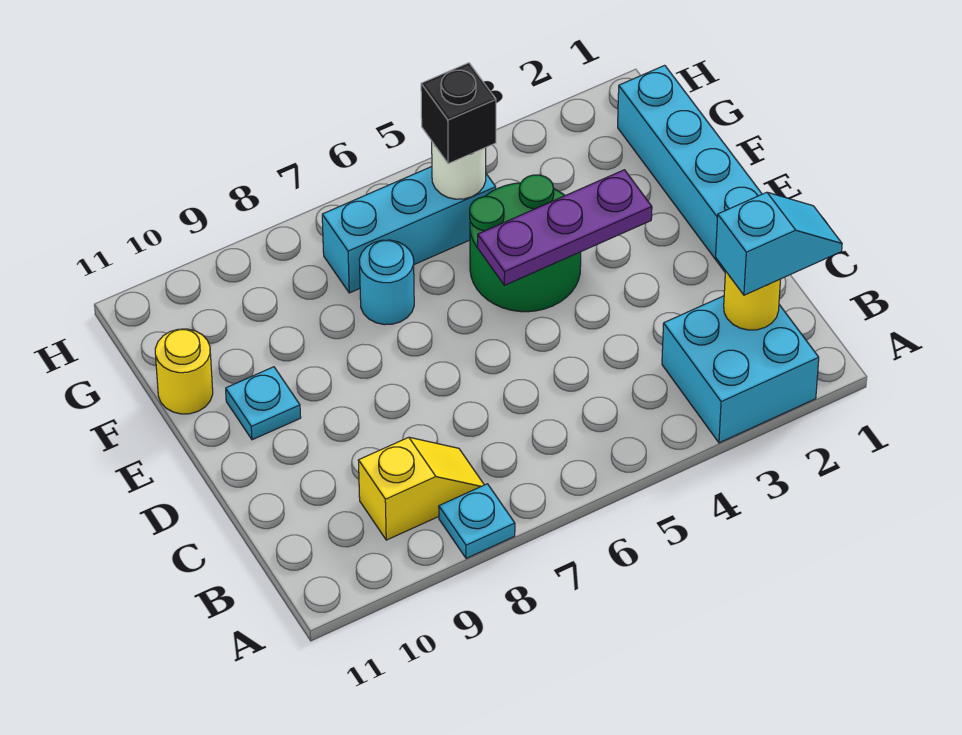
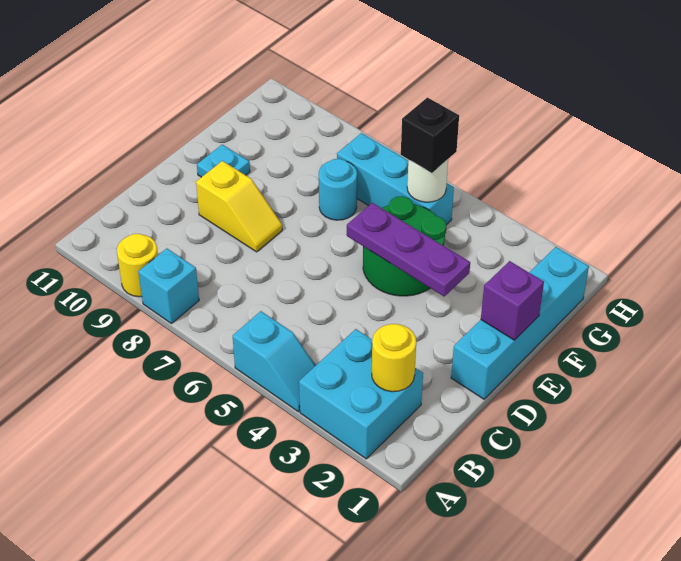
cyan plate A8 level 1 -> cyan brick A8 level 1
cyan slope B1:B2 level 3 top 2 -> cyan slope A4:A5 level 1 top 5
yellow slope B8:B9 level 1 top 9 -> yellow slope D8:D9 level 1 top 9
none -> purple brick E1 level 2
yellow round brick F11 level 1 -> yellow round brick A9 level 1

